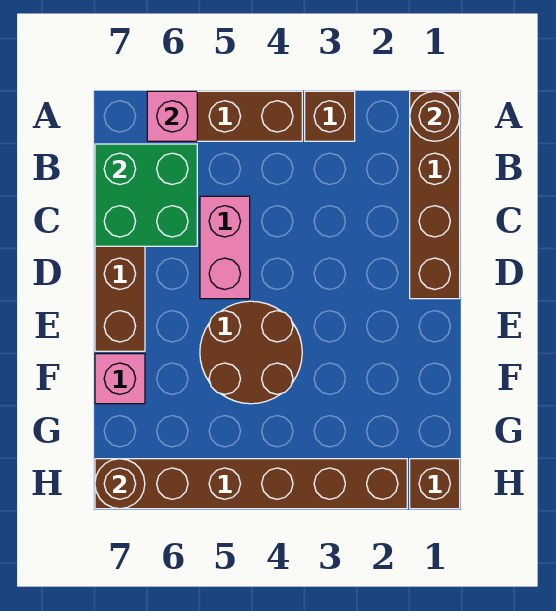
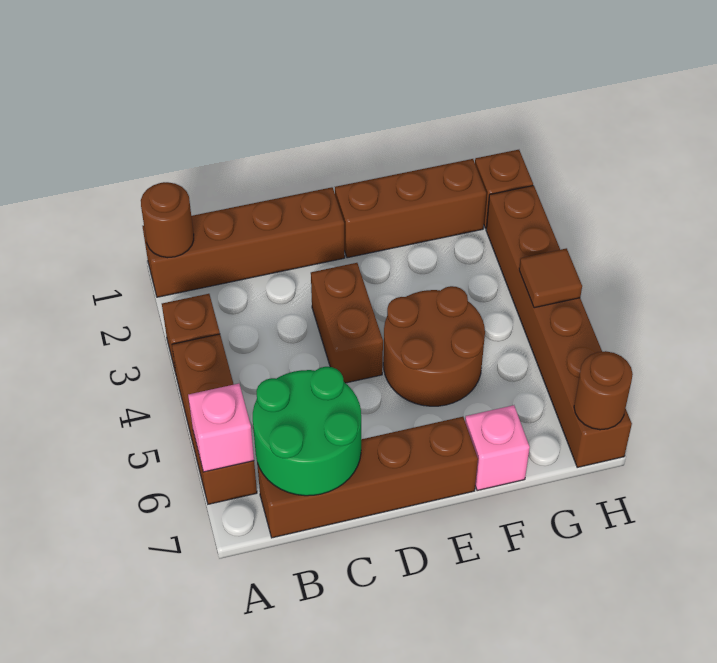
green brick B6:C7 level 2 -> green round brick B6:C7 level 2
pink brick C5:D5 level 1 -> none
none -> brown brick D3:D4 level 1
none -> brown brick E1:G1 level 1
none -> brown tile H4 level 2

